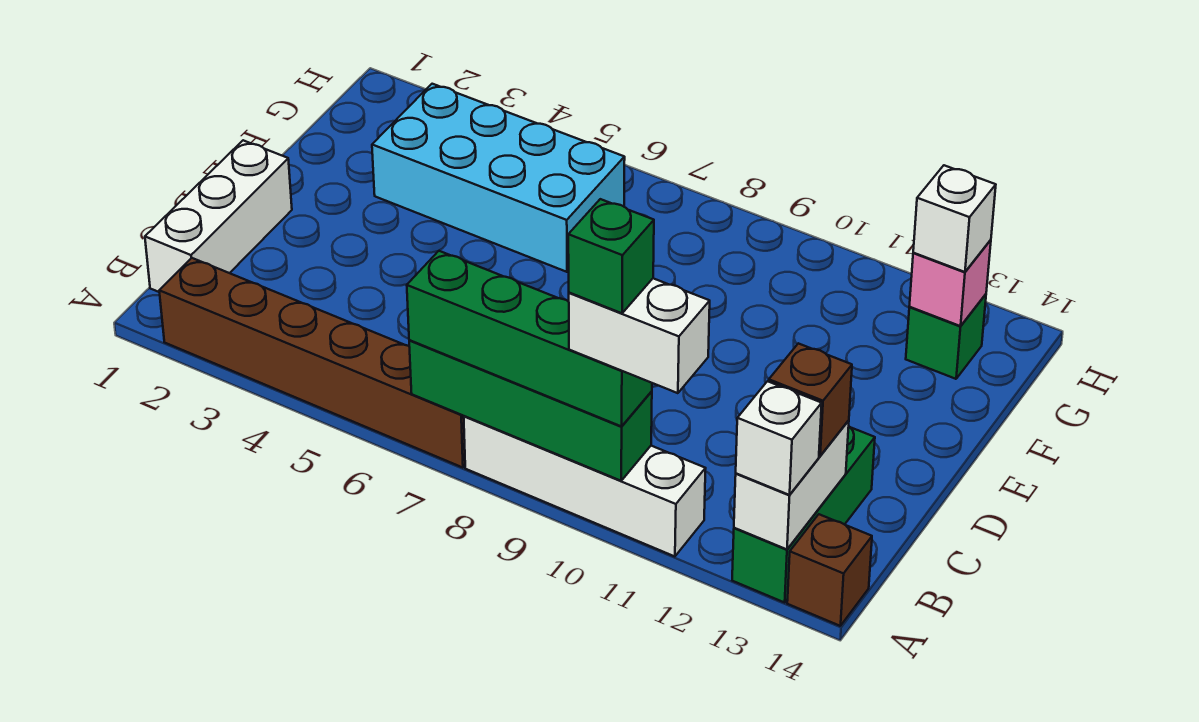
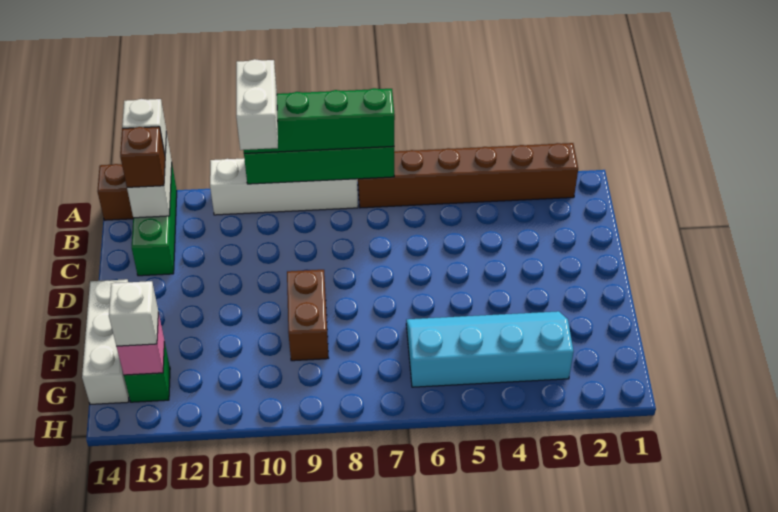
white brick A10:A11 level 4 -> white brick A10:B10 level 4
green brick A10 level 5 -> none
white brick B1:D1 level 1 -> white brick E14:G14 level 1
none -> brown brick E9:F9 level 1
cyan brick F3:G6 level 1 -> cyan slope F3:G6 level 1 top G

